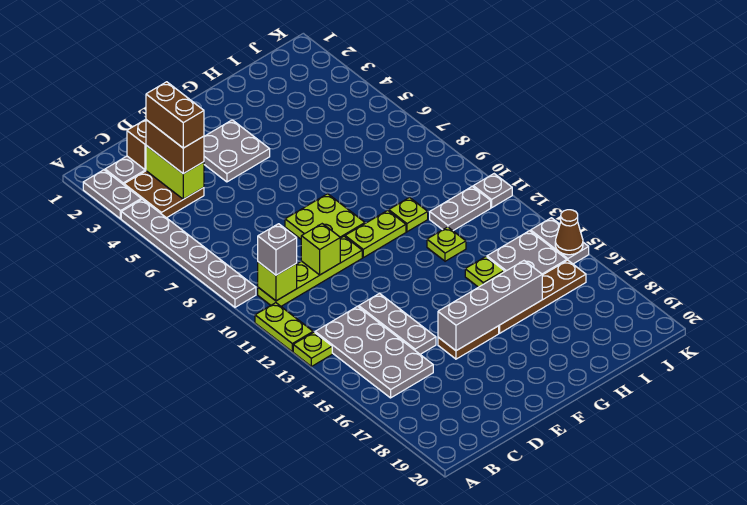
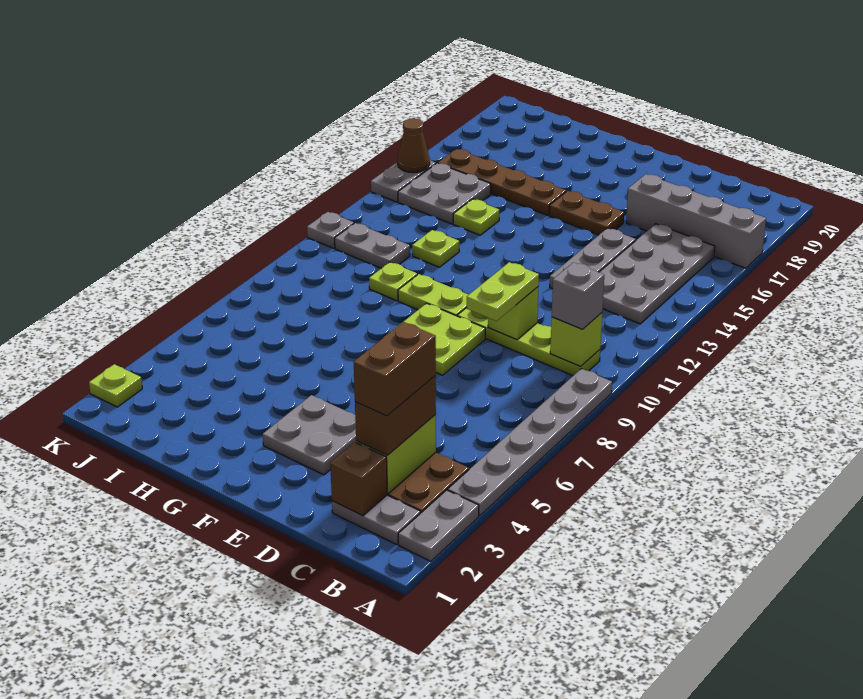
lime plate A11:A12 level 1 -> lime plate D9:D10 level 3
lime plate A13 level 1 -> lime plate K2 level 1
grey brick E16:H16 level 2 -> grey brick A17:D17 level 1

